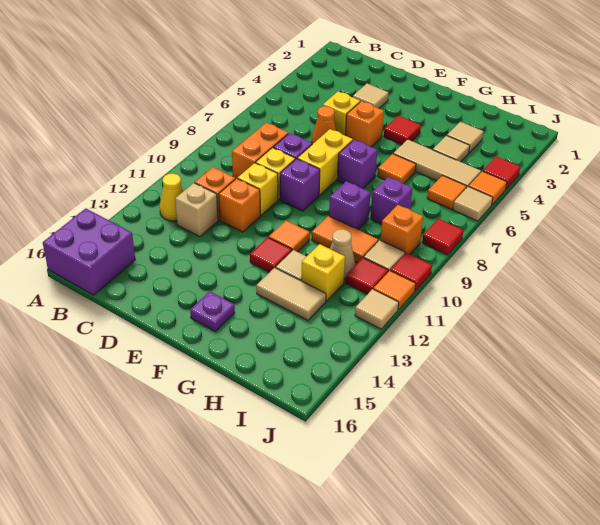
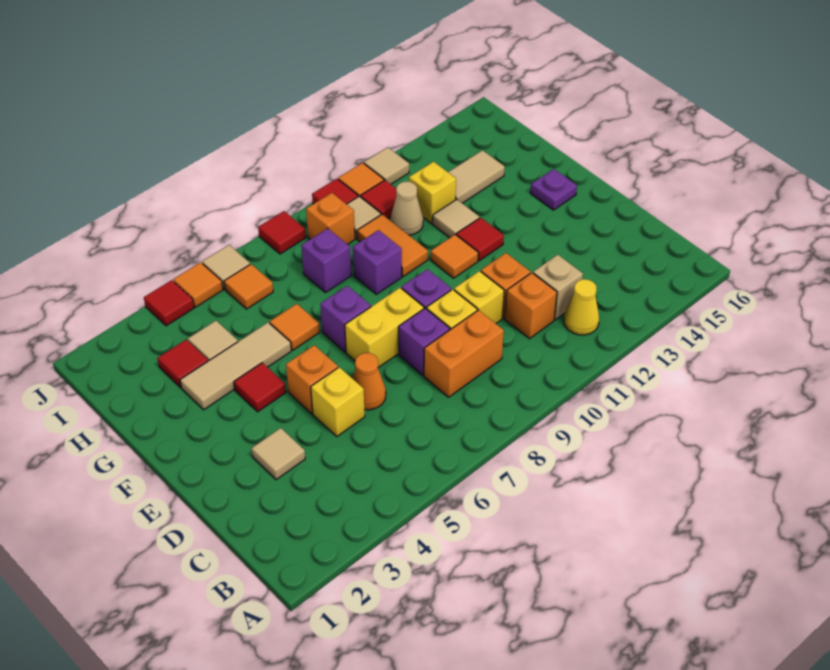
purple brick A15:B16 level 1 -> none
tan tile G5:I5 level 1 -> tan tile G3:G5 level 1
tan tile G13:H13 level 1 -> tan tile H13:H14 level 1
tan tile H3 level 1 -> red tile H3 level 1

